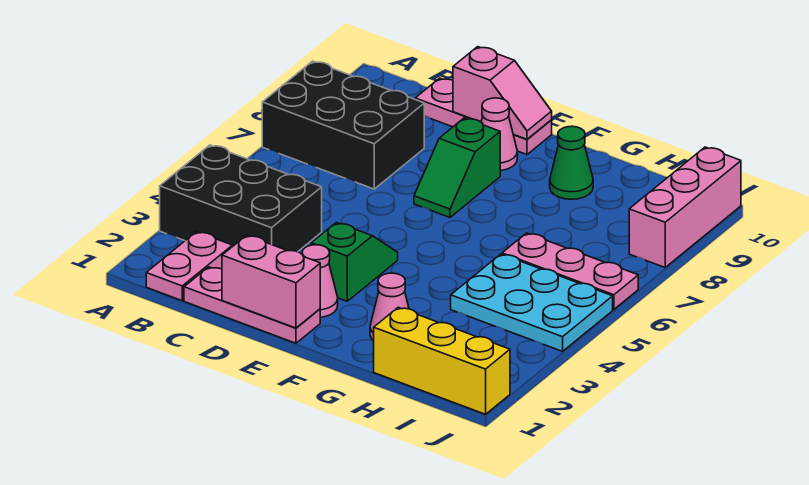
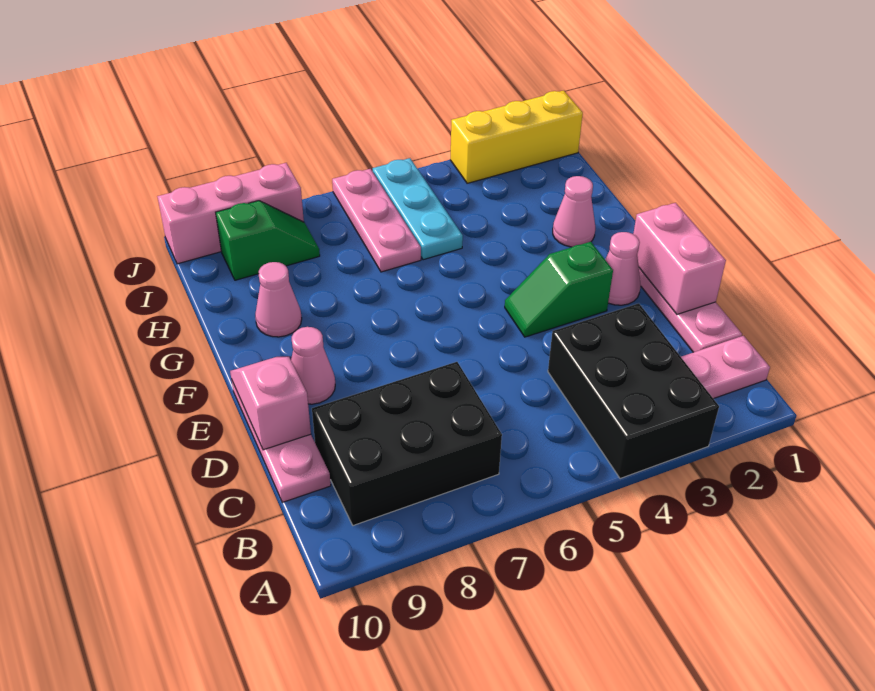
black brick A7:C8 level 1 -> black brick B7:C9 level 1
green slope E7:E8 level 1 top 8 -> green slope I8:I9 level 1 top 9
green cone G9 level 1 -> pink cone G9 level 1
yellow brick H1:J1 level 1 -> yellow brick J1:J3 level 1
cyan plate H4:J5 level 1 -> cyan plate H5:J5 level 1

